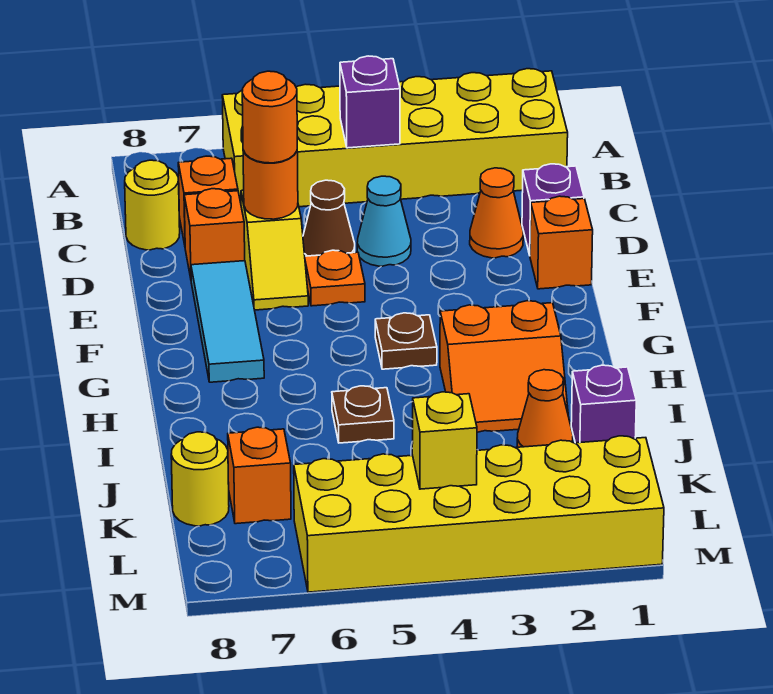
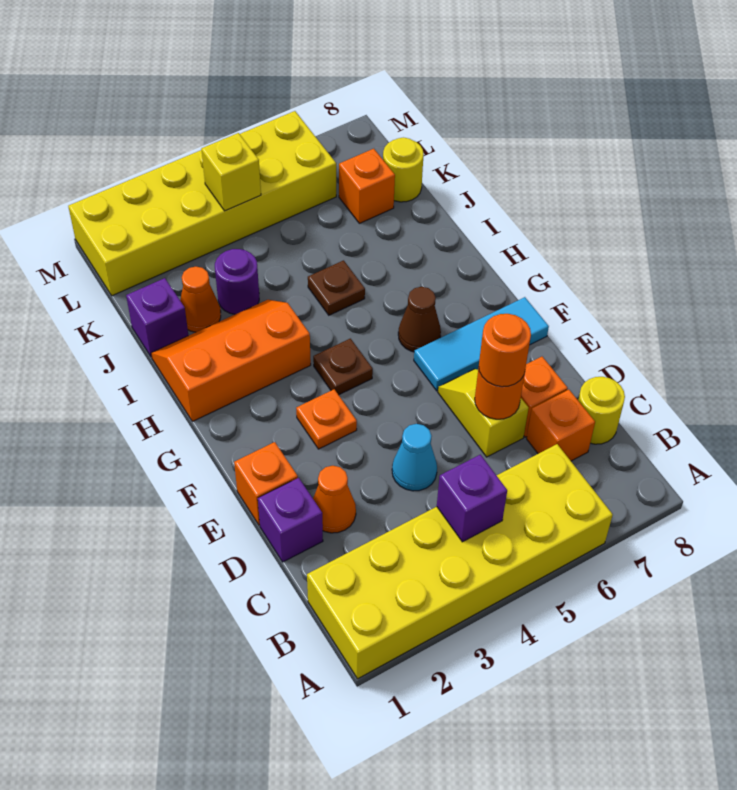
brown cone D5 level 1 -> brown cone G6 level 1
orange plate E5 level 1 -> orange plate F3 level 1
cyan tile E7:G7 level 1 -> cyan tile F6:F8 level 1
orange slope H2:I3 level 1 top H -> orange slope H1:I3 level 1 top H
none -> purple round brick J3 level 1

